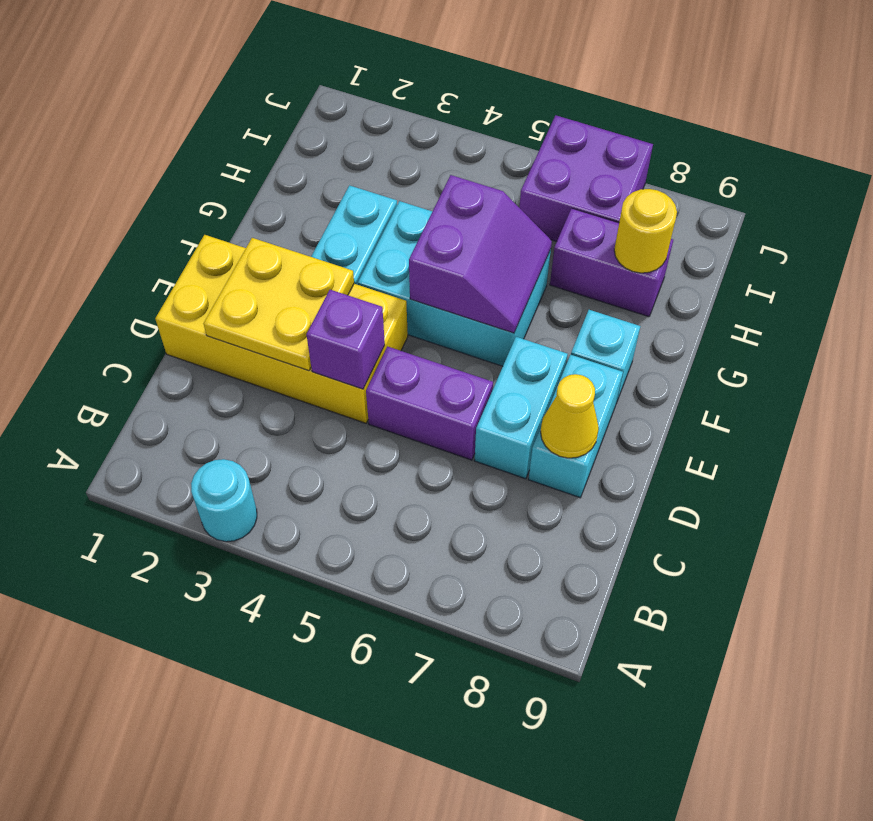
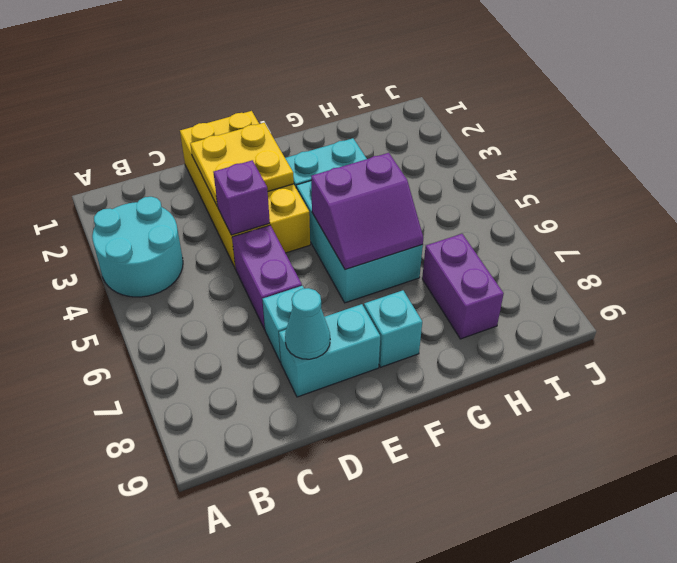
cyan round brick A3 level 1 -> cyan round brick A3:B4 level 1
cyan brick D7:E7 level 1 -> cyan brick D7 level 1
yellow cone D8 level 2 -> cyan cone D8 level 2
yellow round brick H8 level 2 -> none
purple brick I6:J7 level 1 -> none

